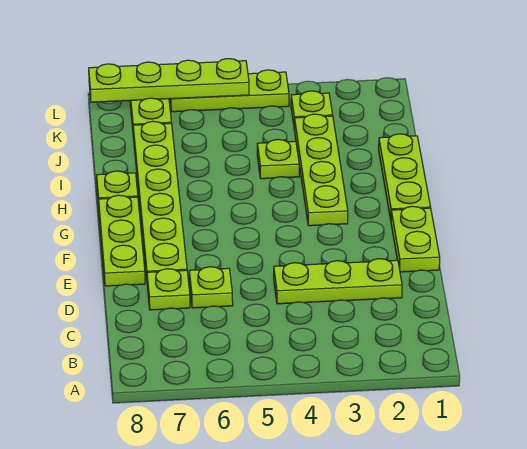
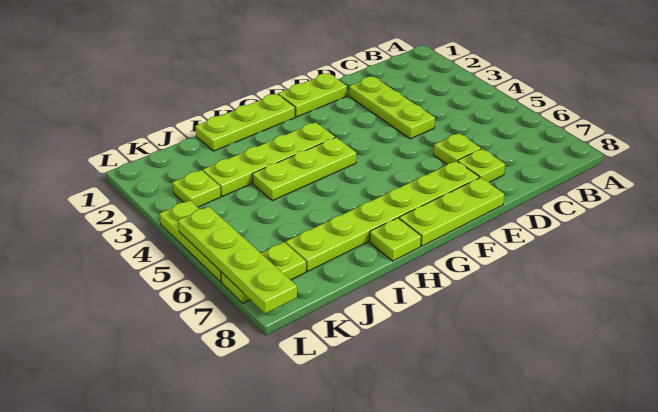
lime plate I4 level 1 -> lime plate G4:I4 level 1

